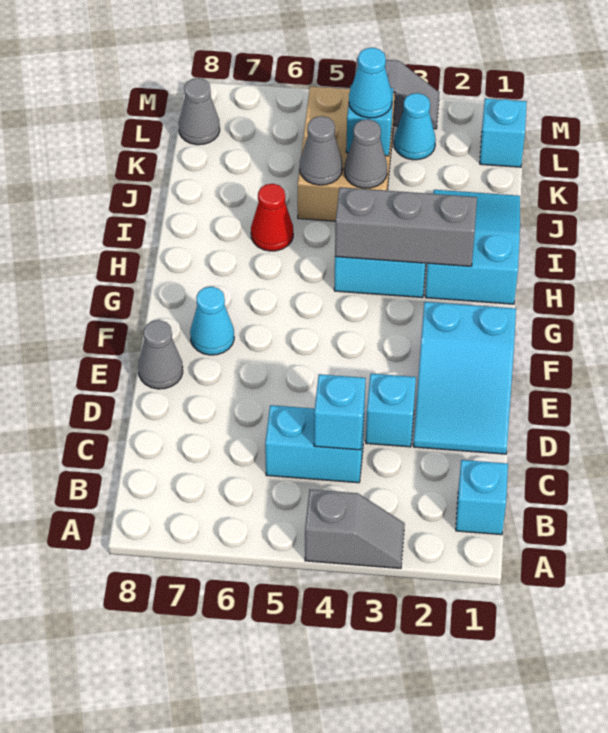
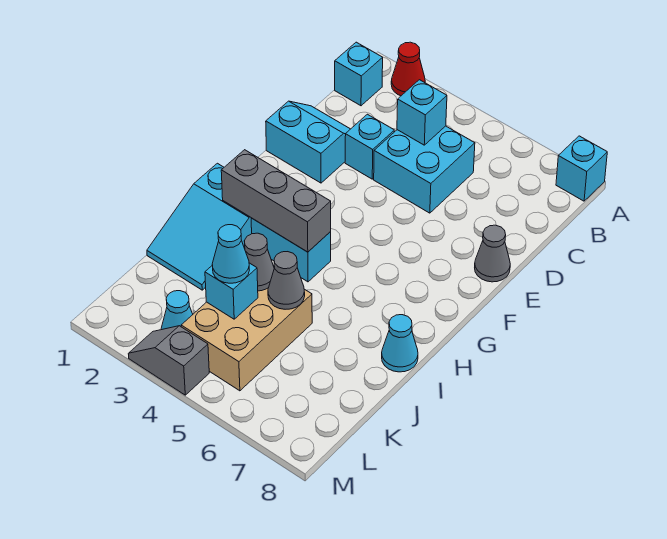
grey slope A3:A4 level 1 top 4 -> none
cyan brick C4:C5 level 1 -> cyan brick C4:D5 level 1
cyan slope D1:F2 level 1 top F -> cyan slope D1:E2 level 1 top E
cyan cone F7 level 1 -> cyan cone I8 level 1
red cone I6 level 1 -> red cone A2 level 1
cyan brick L1 level 1 -> cyan brick A8 level 1
grey cone L8 level 1 -> none

